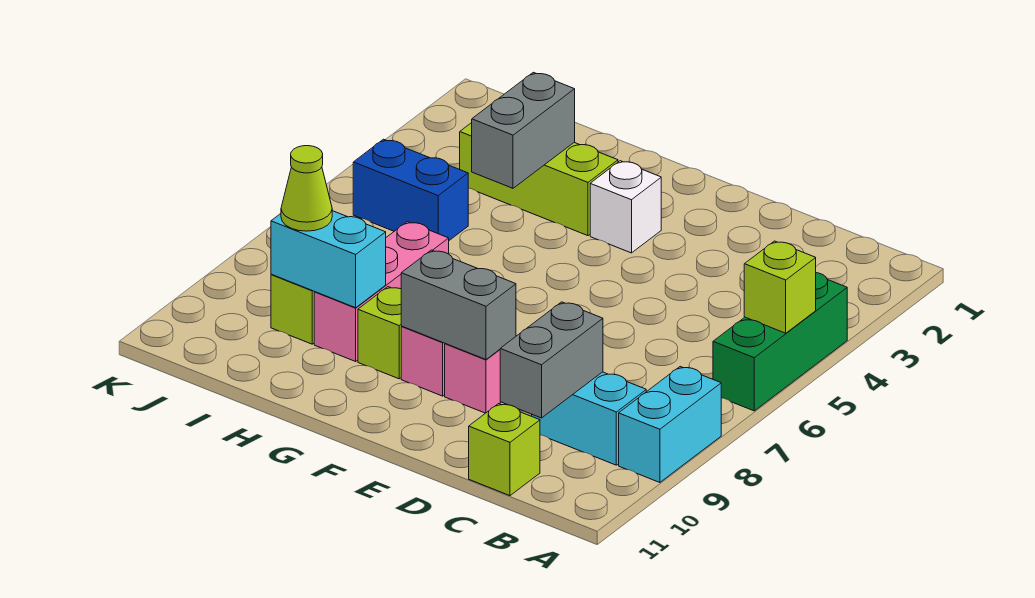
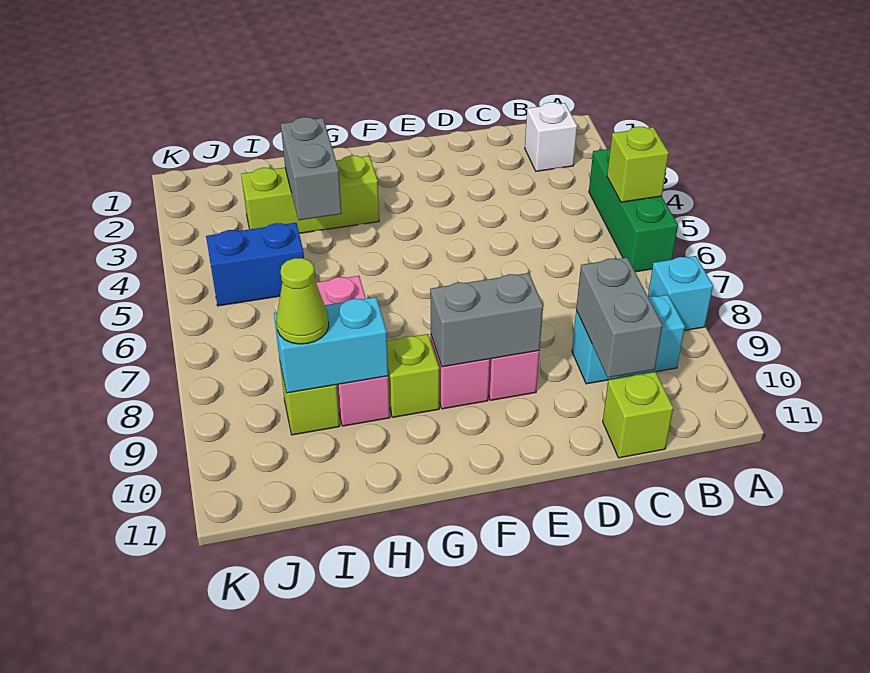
cyan brick A8:A9 level 1 -> cyan brick A8 level 1
white brick F3 level 1 -> white brick B2 level 1

